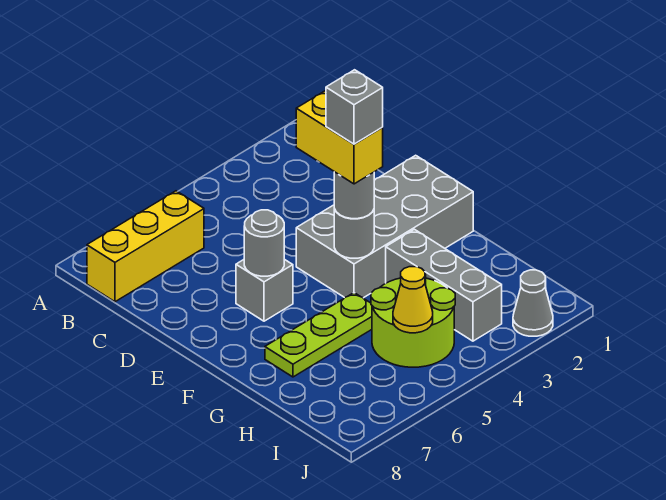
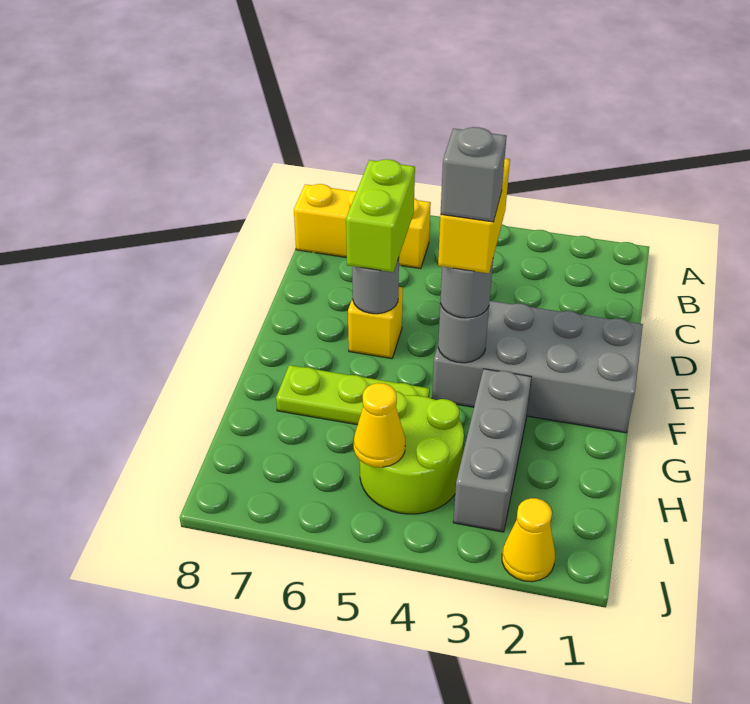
none -> lime brick D6:E6 level 3
grey brick E6 level 1 -> yellow brick E6 level 1
grey cone J2 level 1 -> yellow cone J2 level 1

